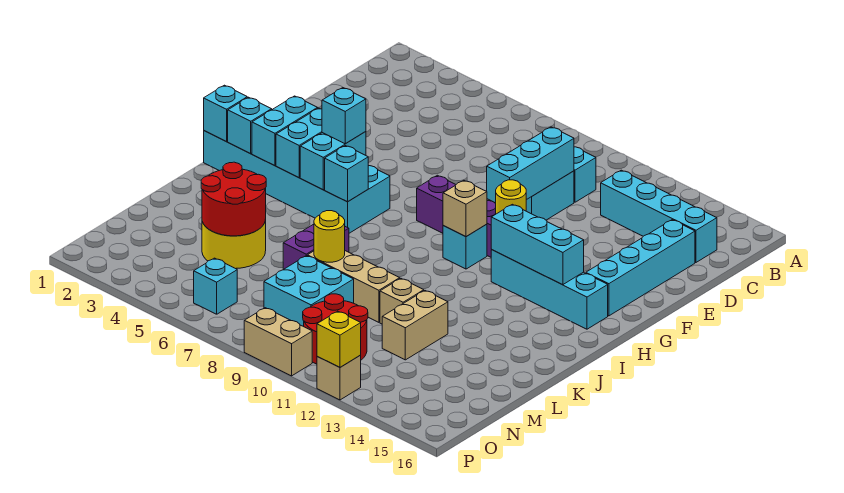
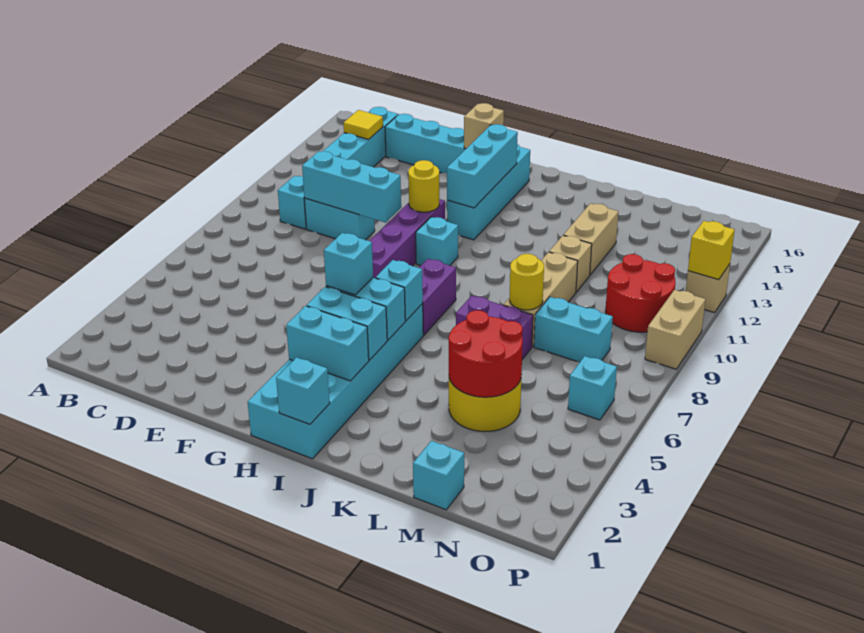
none -> yellow tile C14 level 2
tan brick H10 level 2 -> tan brick G15 level 2
cyan brick I2 level 2 -> cyan brick M1 level 1
none -> purple brick I7:I8 level 1
tan brick L12:M12 level 1 -> tan brick L12:L13 level 1
cyan brick M8:N9 level 1 -> cyan brick M8:N8 level 1

